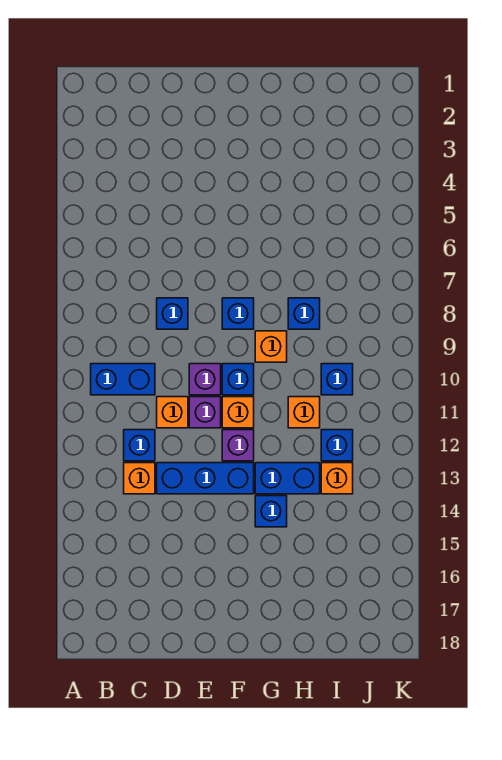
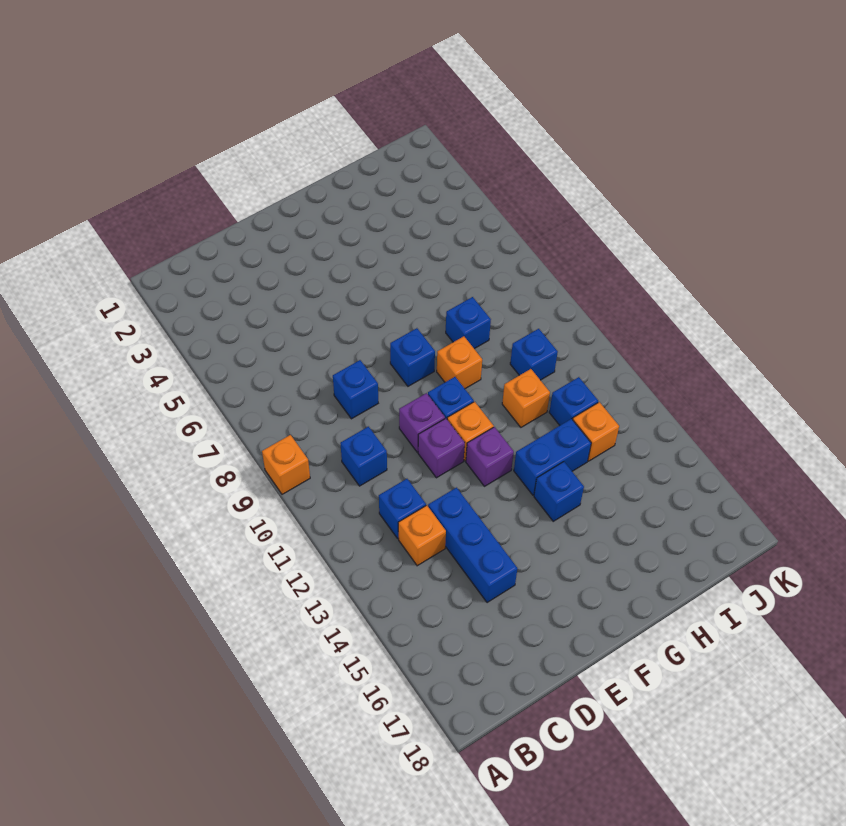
blue brick B10:C10 level 1 -> blue brick C10 level 1
orange brick D11 level 1 -> orange brick A9 level 1
blue brick D13:F13 level 1 -> blue brick D13:D15 level 1

